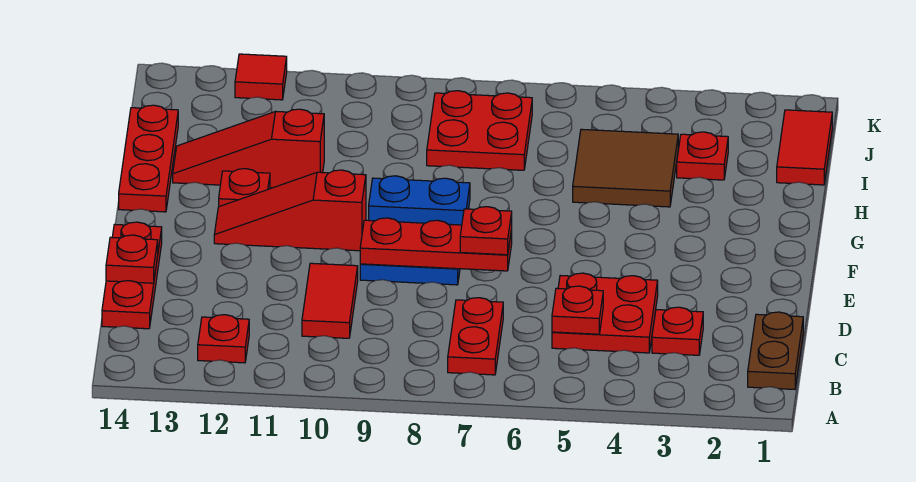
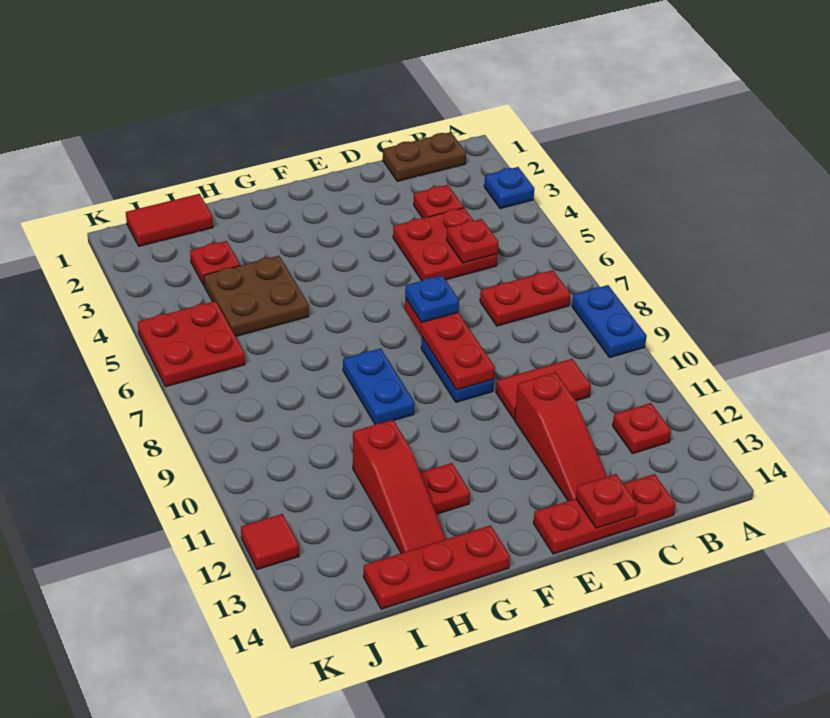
none -> blue plate A3 level 1
none -> blue plate A8:A9 level 1
red plate E7 level 3 -> blue plate E7 level 3
red slope F10:F12 level 1 top 10 -> red slope D11:D13 level 1 top 11
brown tile H4:I5 level 1 -> brown plate H4:I5 level 1
red plate I7:J8 level 1 -> red plate J5:K6 level 1

